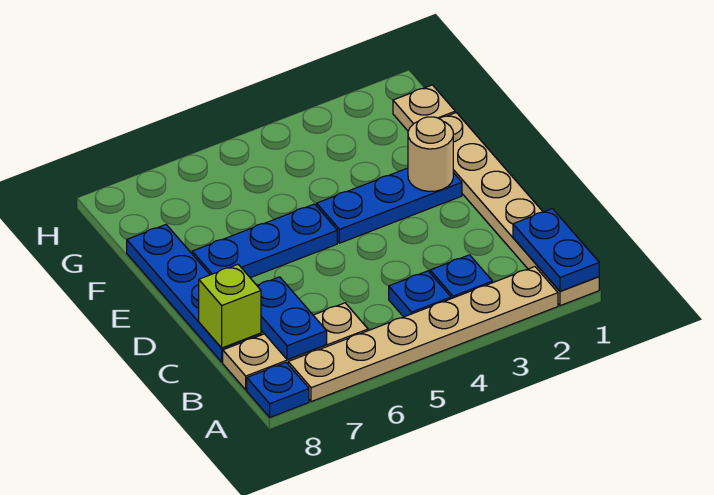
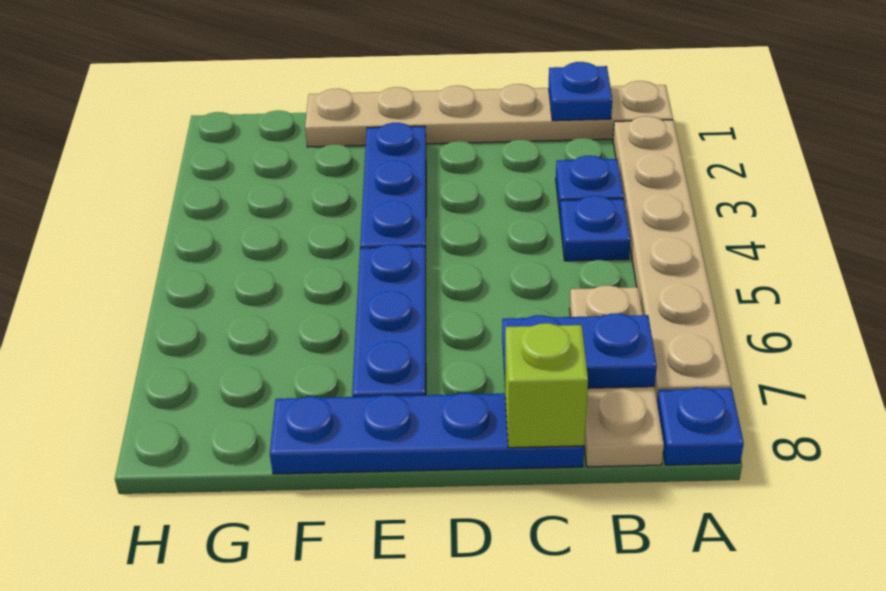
blue plate A1:B1 level 2 -> blue plate B1 level 2
tan round brick E2 level 2 -> none
tan plate G1 level 1 -> none

